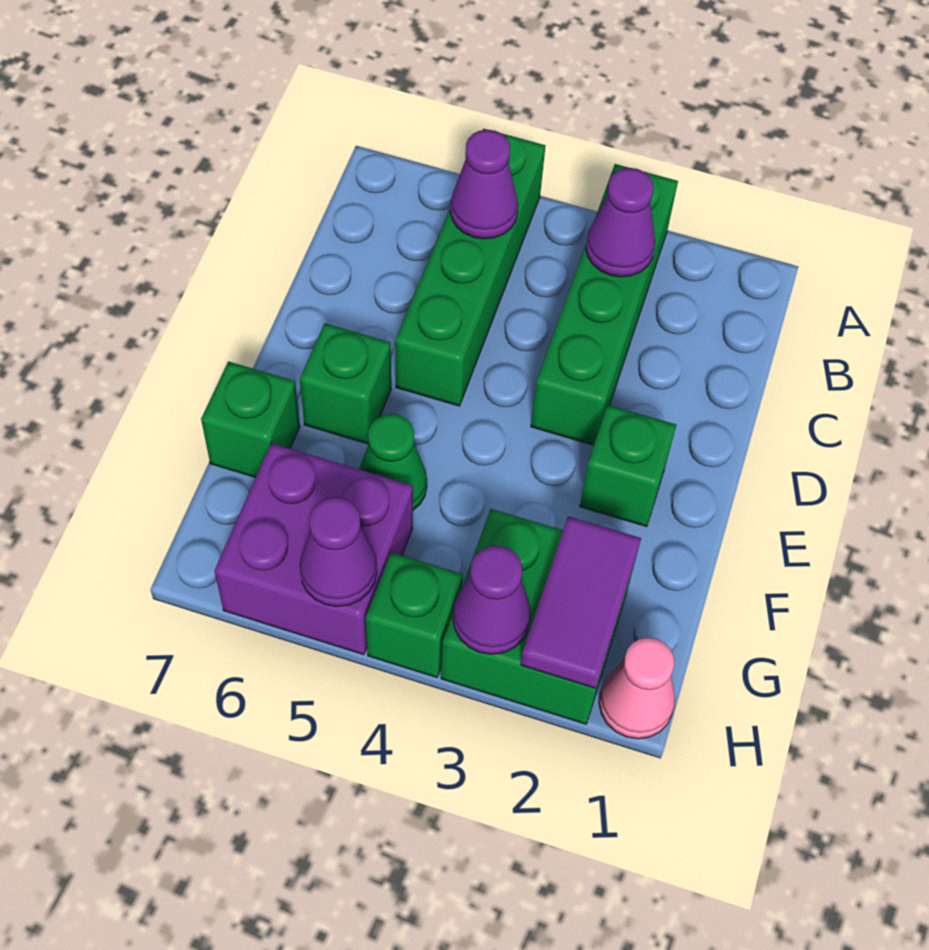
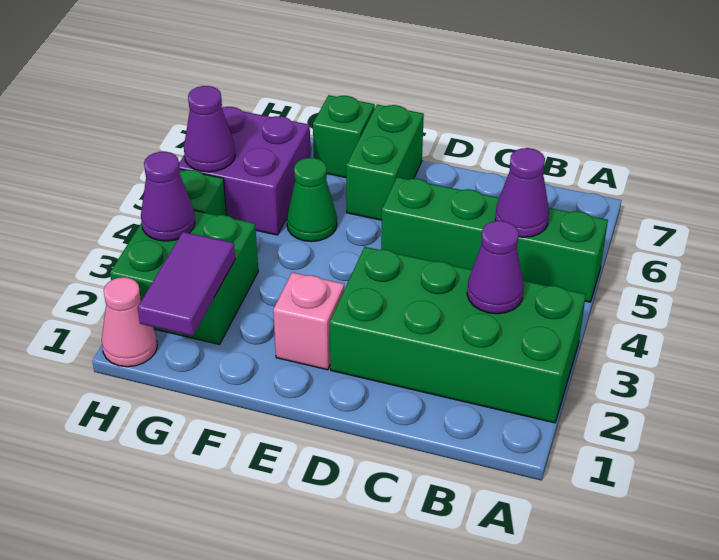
green brick A3:D3 level 1 -> green brick A2:D3 level 1
green brick E2 level 1 -> pink brick E2 level 1
green brick E6 level 1 -> green brick E6:E7 level 1
purple tile G2:H2 level 2 -> purple tile G1:G2 level 2

